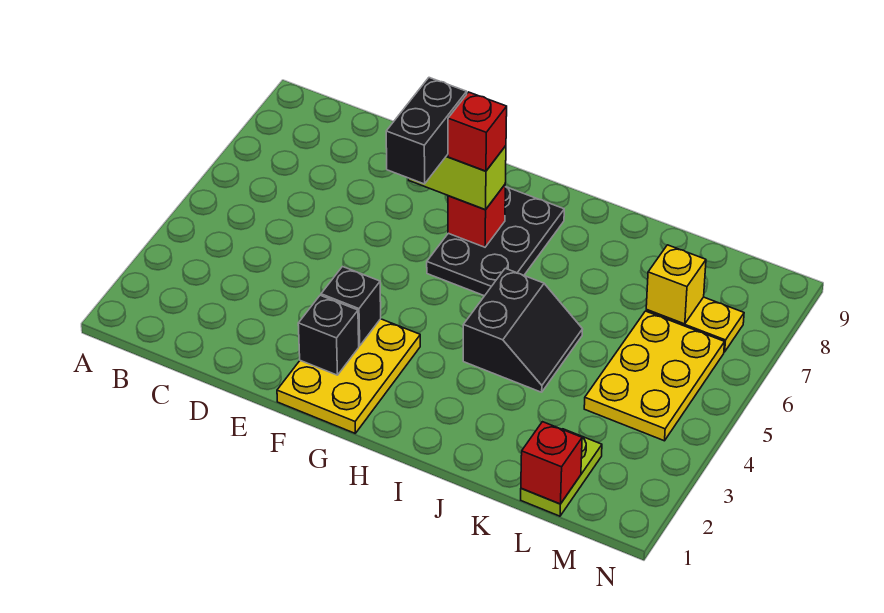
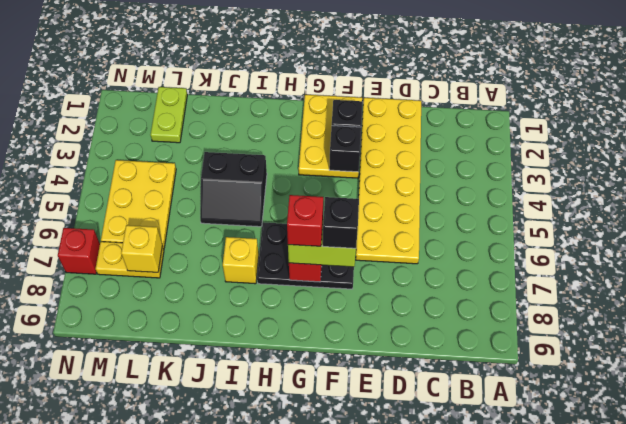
none -> yellow plate D1:E6 level 1
black brick F6:F7 level 4 -> black brick F7 level 4
black plate G6:H8 level 1 -> black plate F6:H7 level 1
black slope I4:J5 level 1 top I -> black slope I4:J5 level 1 top 4
none -> yellow brick I7 level 1
red brick L1 level 2 -> red brick N7 level 1

